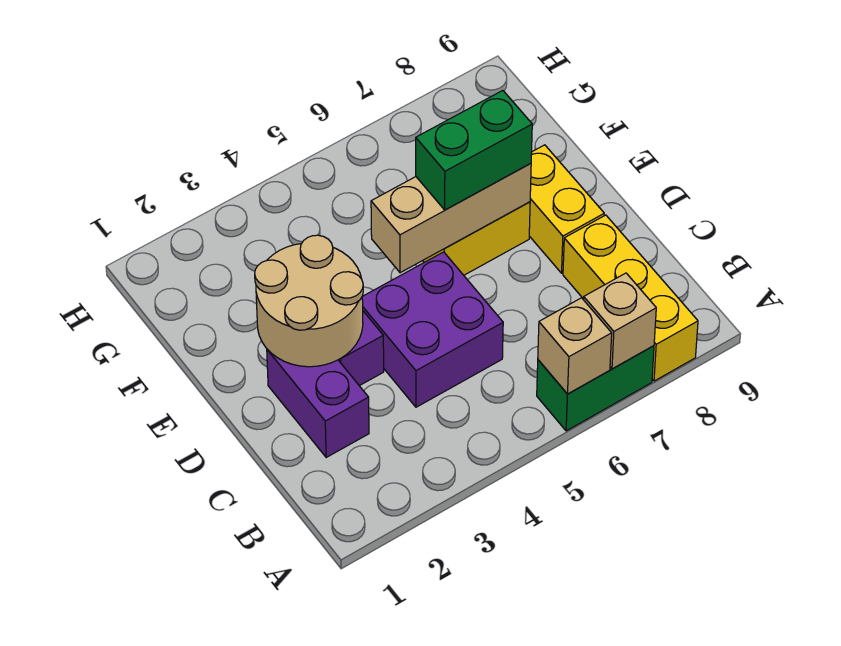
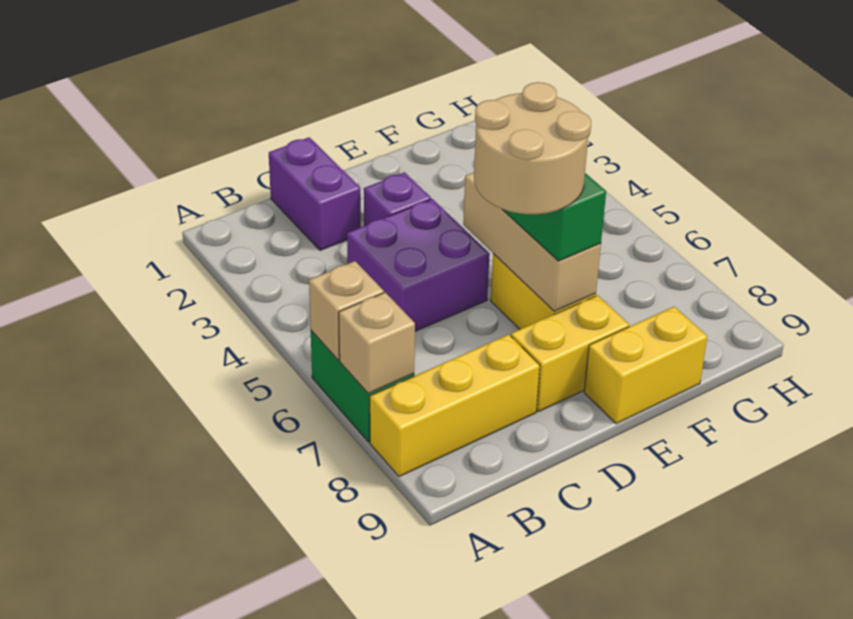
purple brick C2:D2 level 1 -> purple brick C1:C2 level 1
tan round brick D2:E3 level 2 -> tan round brick D6:E7 level 4
none -> yellow brick E9:F9 level 1

